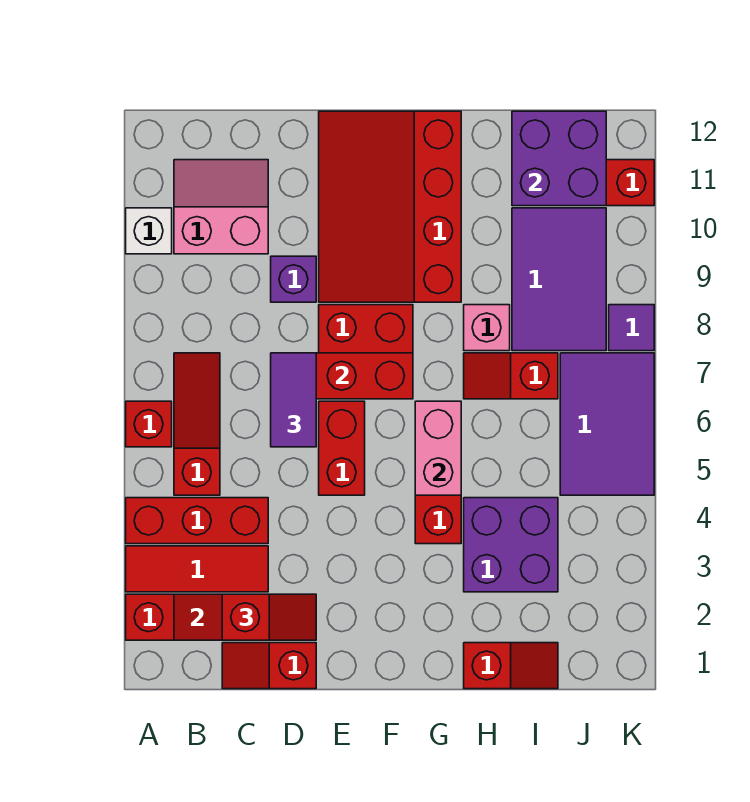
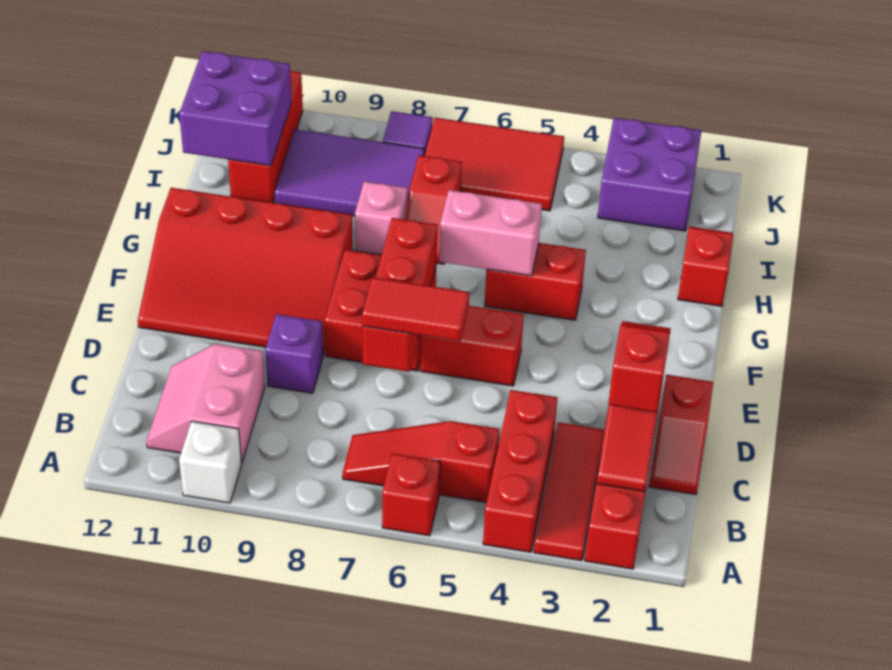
purple tile D6:D7 level 3 -> red tile D6:D7 level 3
purple brick H3:I4 level 1 -> purple brick J2:K3 level 1
purple tile J5:K7 level 1 -> red tile J5:K7 level 1

